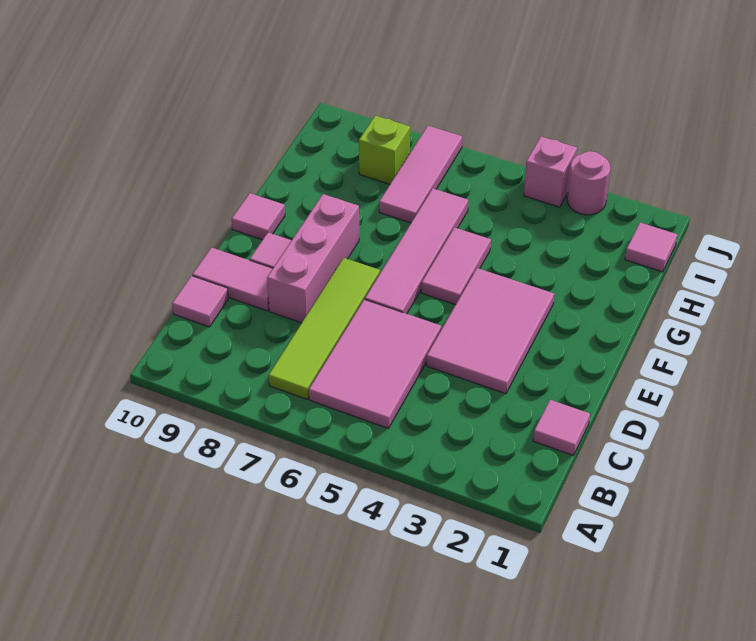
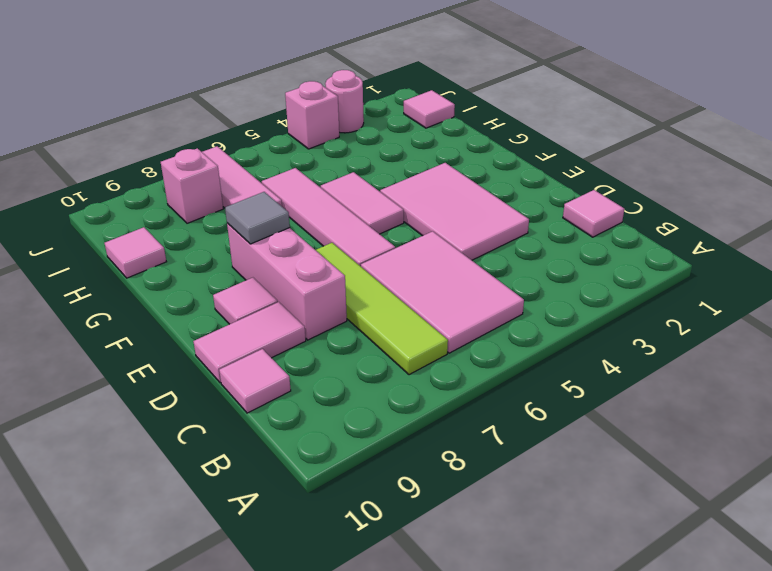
none -> grey tile F8 level 2
pink tile F10 level 1 -> pink tile H10 level 1
lime brick I8 level 1 -> pink brick I8 level 1

